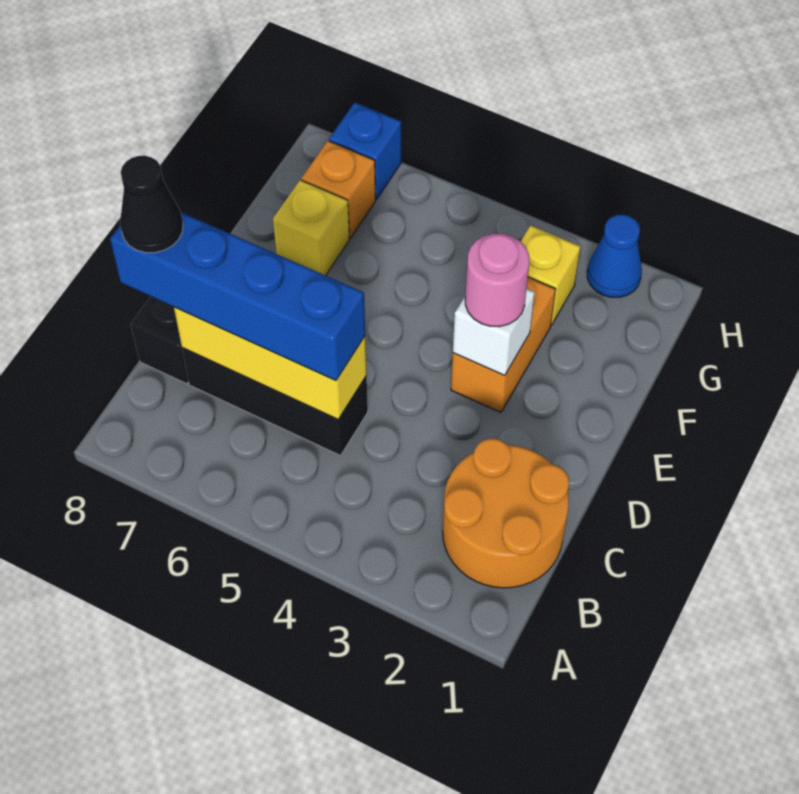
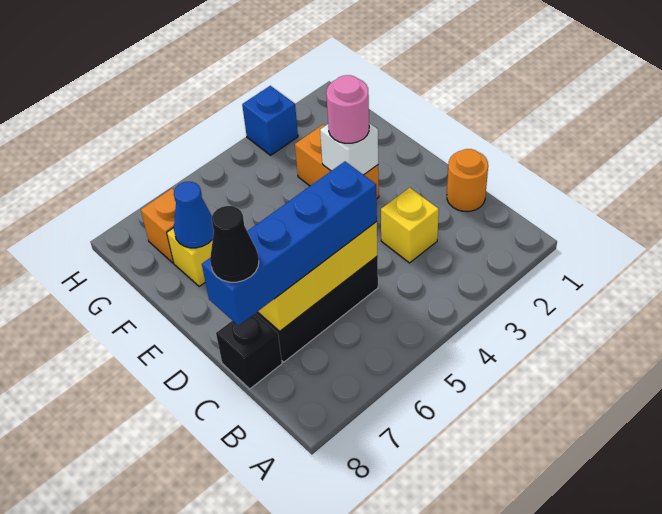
orange round brick B1:C2 level 1 -> orange round brick C1 level 1
yellow brick G3 level 1 -> yellow brick C3 level 1
blue cone H2 level 1 -> blue cone F7 level 2
blue brick H7 level 1 -> blue brick H3 level 1

